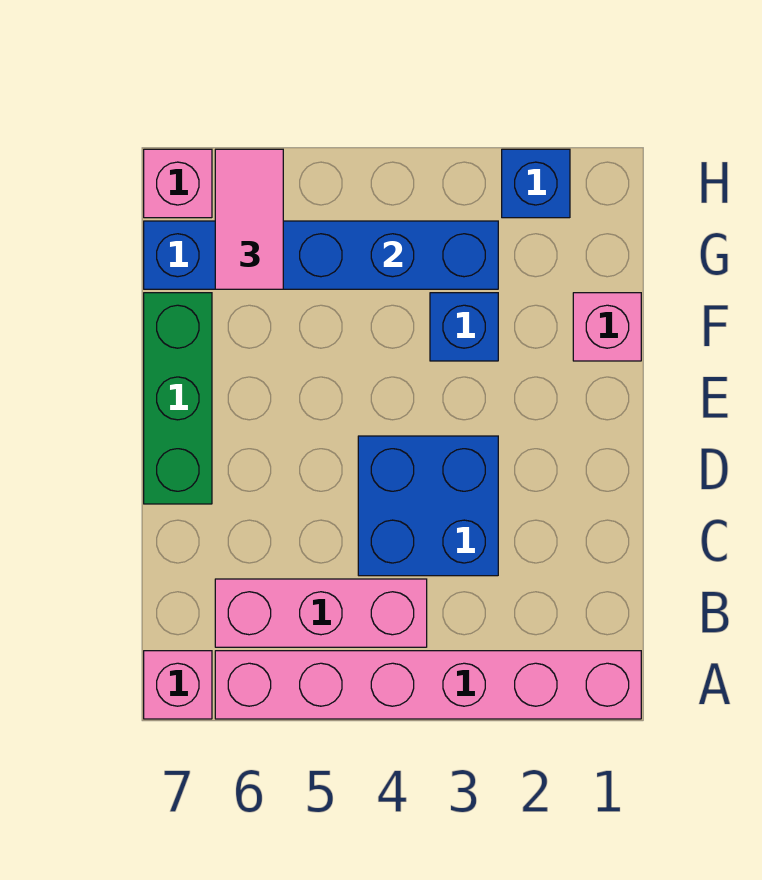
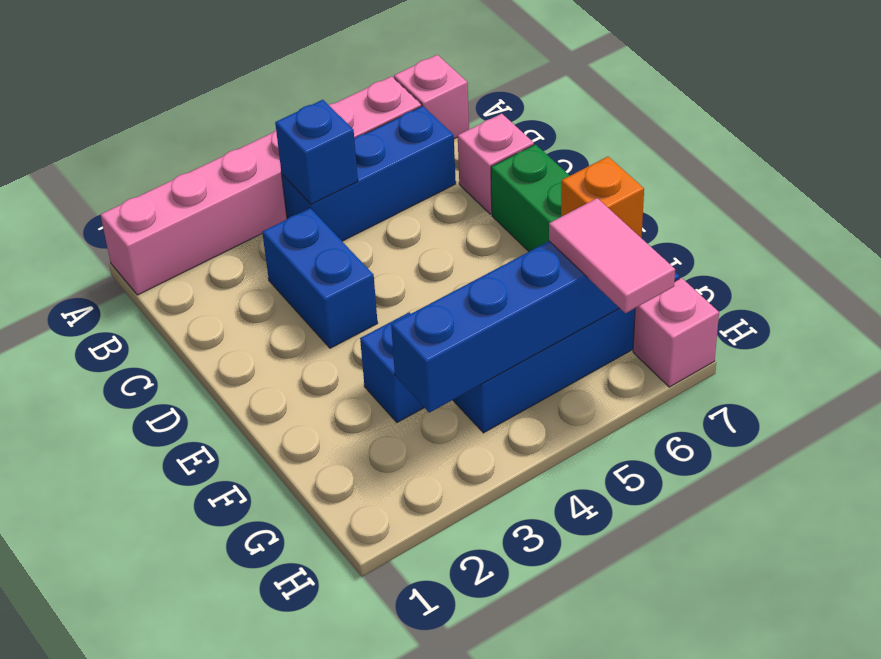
pink brick B4:B6 level 1 -> blue brick B4:B6 level 1
blue brick C3:D4 level 1 -> blue brick C3:D3 level 1
pink brick F1 level 1 -> pink brick C7 level 1
none -> orange brick F7 level 2
blue brick H2 level 1 -> blue brick B4 level 2

